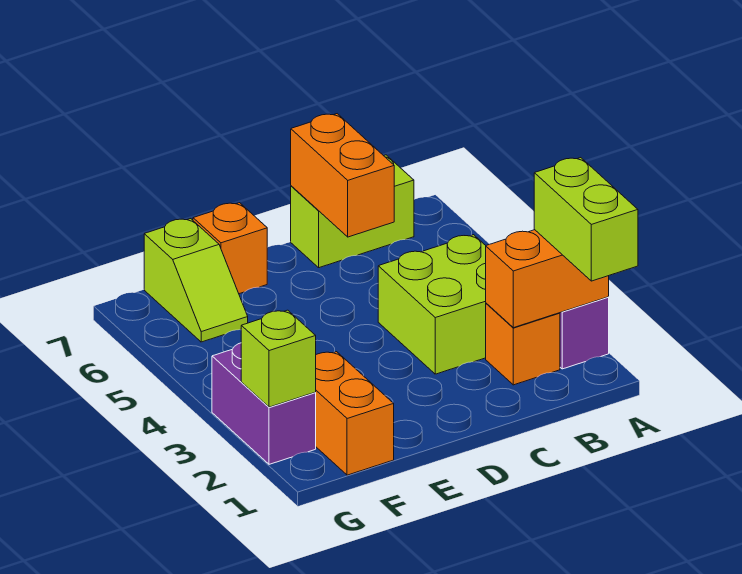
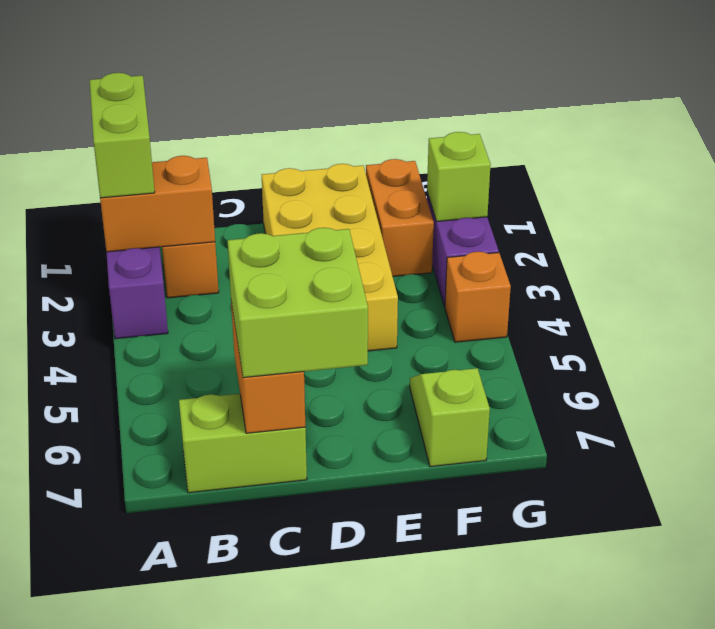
lime brick B3:C4 level 1 -> lime brick C6:D7 level 3
none -> yellow brick D1:E4 level 1
orange brick E7 level 1 -> orange brick G4 level 1

